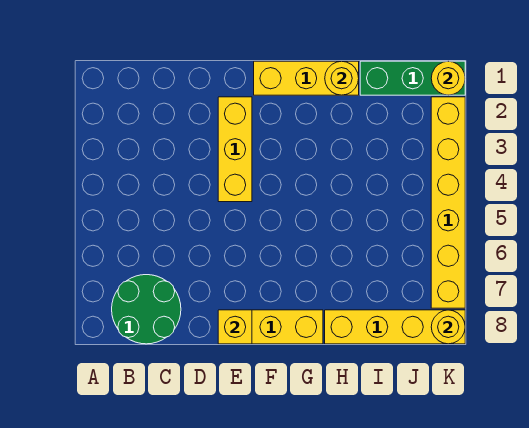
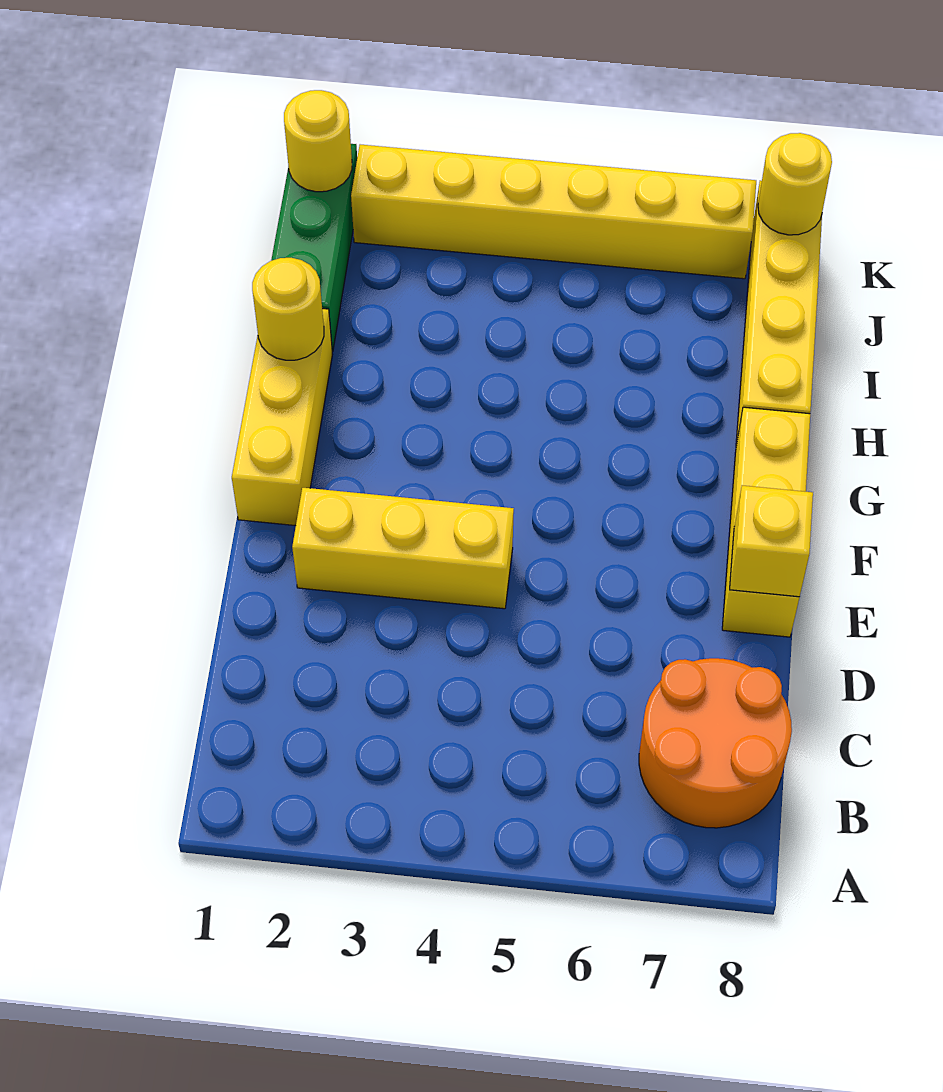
green round brick B7:C8 level 1 -> orange round brick B7:C8 level 1

